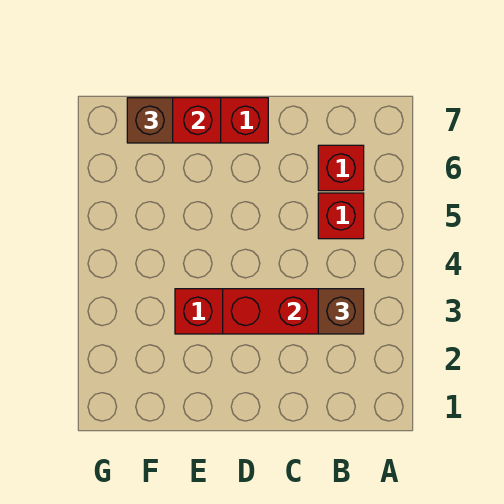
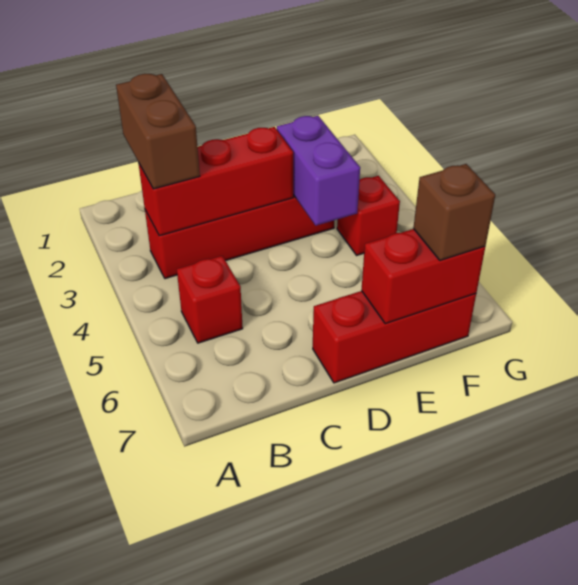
brown brick B3 level 3 -> brown brick B2:B3 level 3
red brick B6 level 1 -> red brick F4 level 1
none -> purple brick E3:E4 level 2

